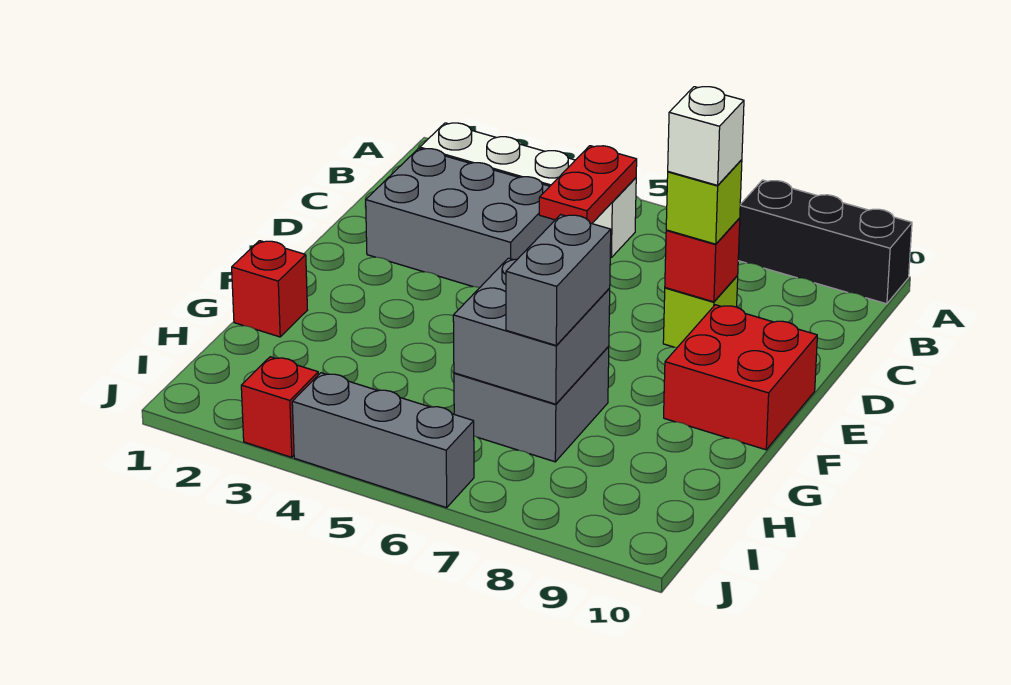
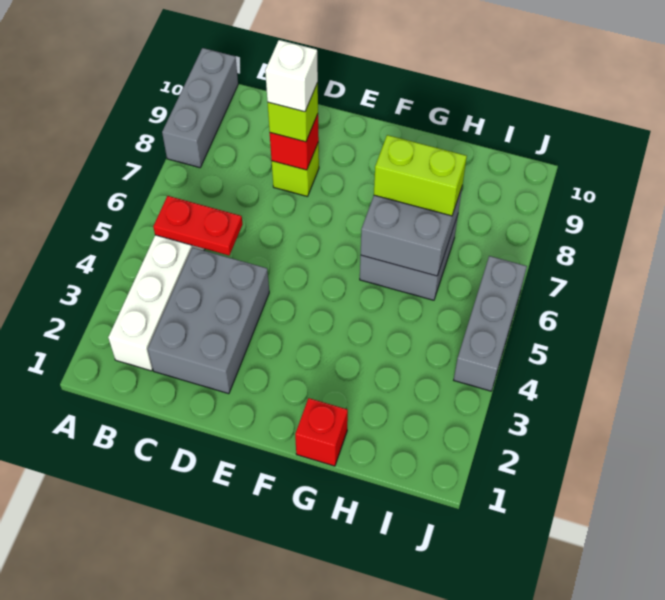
black brick A8:A10 level 1 -> grey brick A8:A10 level 1
red brick E9:F10 level 1 -> none
grey brick G7:H7 level 3 -> lime brick G7:H7 level 3
red brick J3 level 1 -> none

